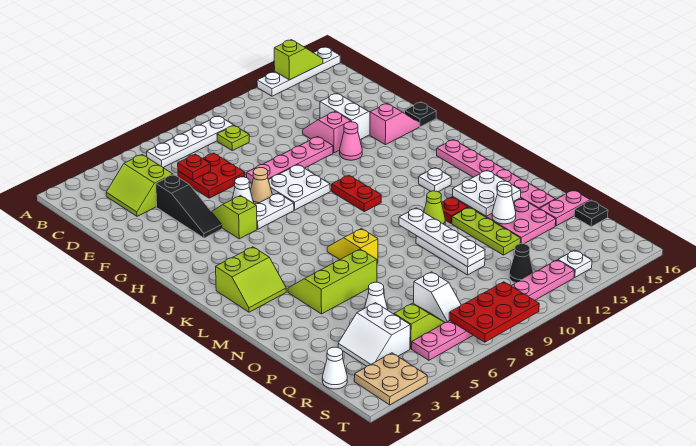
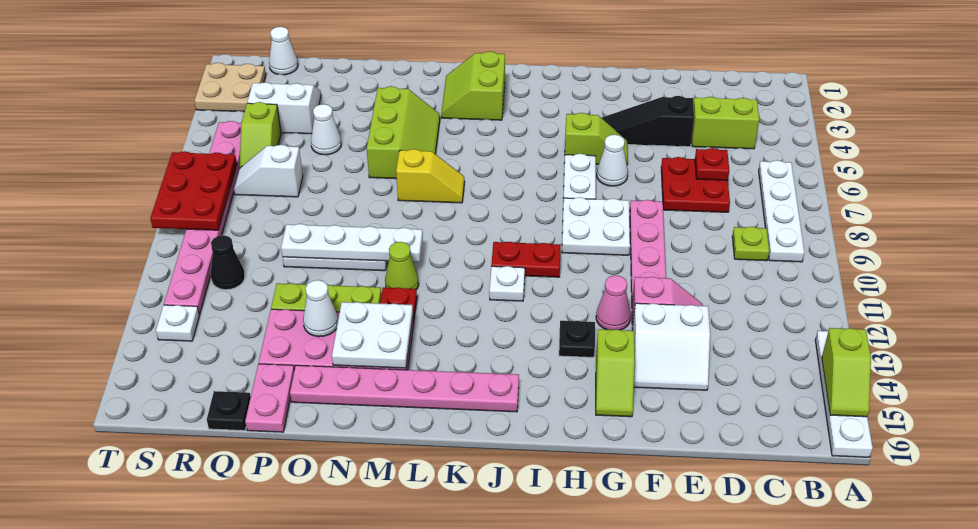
tan cone G7 level 1 -> none
pink slope G14:G15 level 1 top 14 -> lime slope G14:G15 level 1 top 14
black plate G16 level 1 -> black plate H13 level 1
white plate K13 level 1 -> white plate J11 level 1

